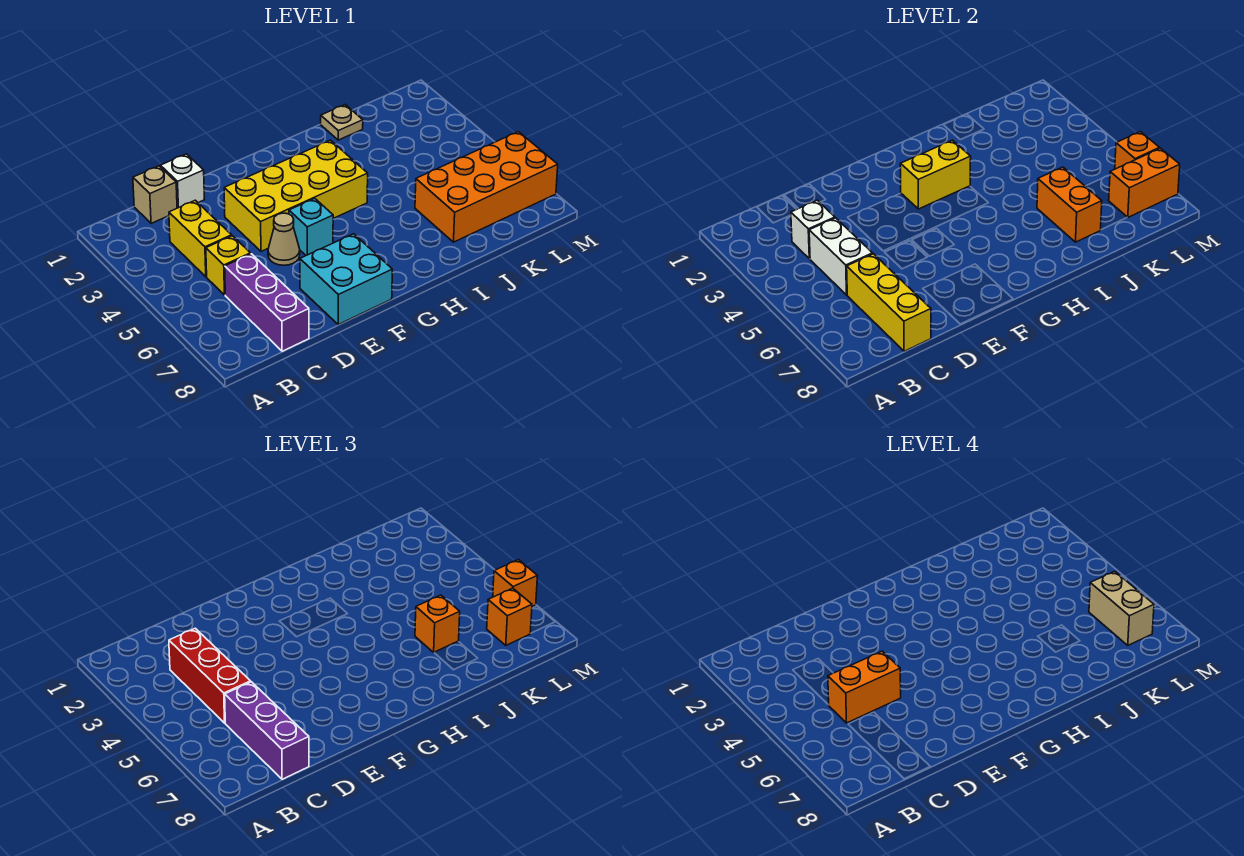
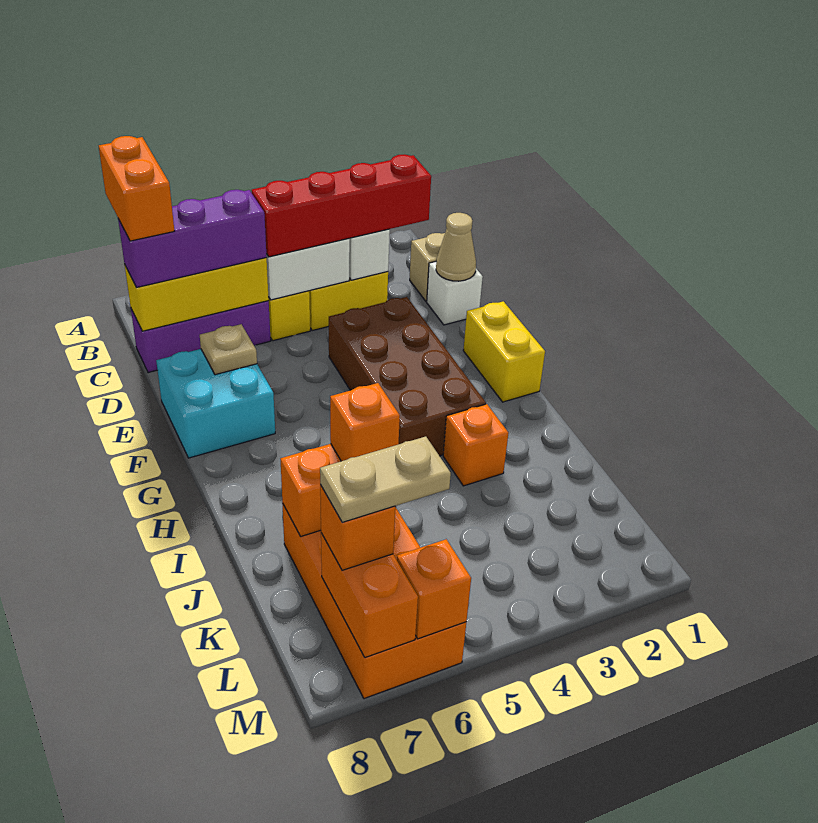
red brick C3:C5 level 3 -> red brick C2:C5 level 3
orange brick C5:D5 level 4 -> orange brick B8:C8 level 4
yellow brick E3:H4 level 1 -> brown brick E3:H4 level 1
tan cone E5 level 1 -> tan cone D1 level 2
cyan brick F5 level 1 -> none
yellow brick G3:H3 level 2 -> yellow brick F1:G1 level 1
tan plate J1 level 1 -> tan plate E7 level 2
tan brick L6:L7 level 4 -> tan plate L6:L7 level 4
orange brick M6 level 3 -> orange brick I3 level 1

